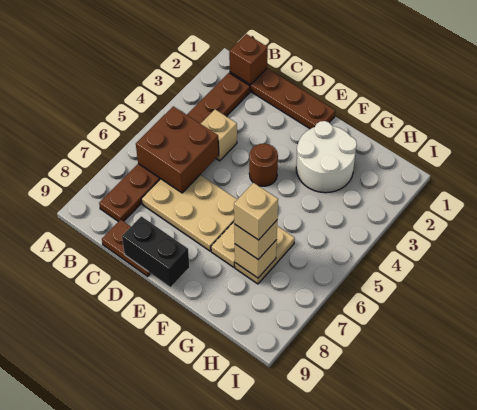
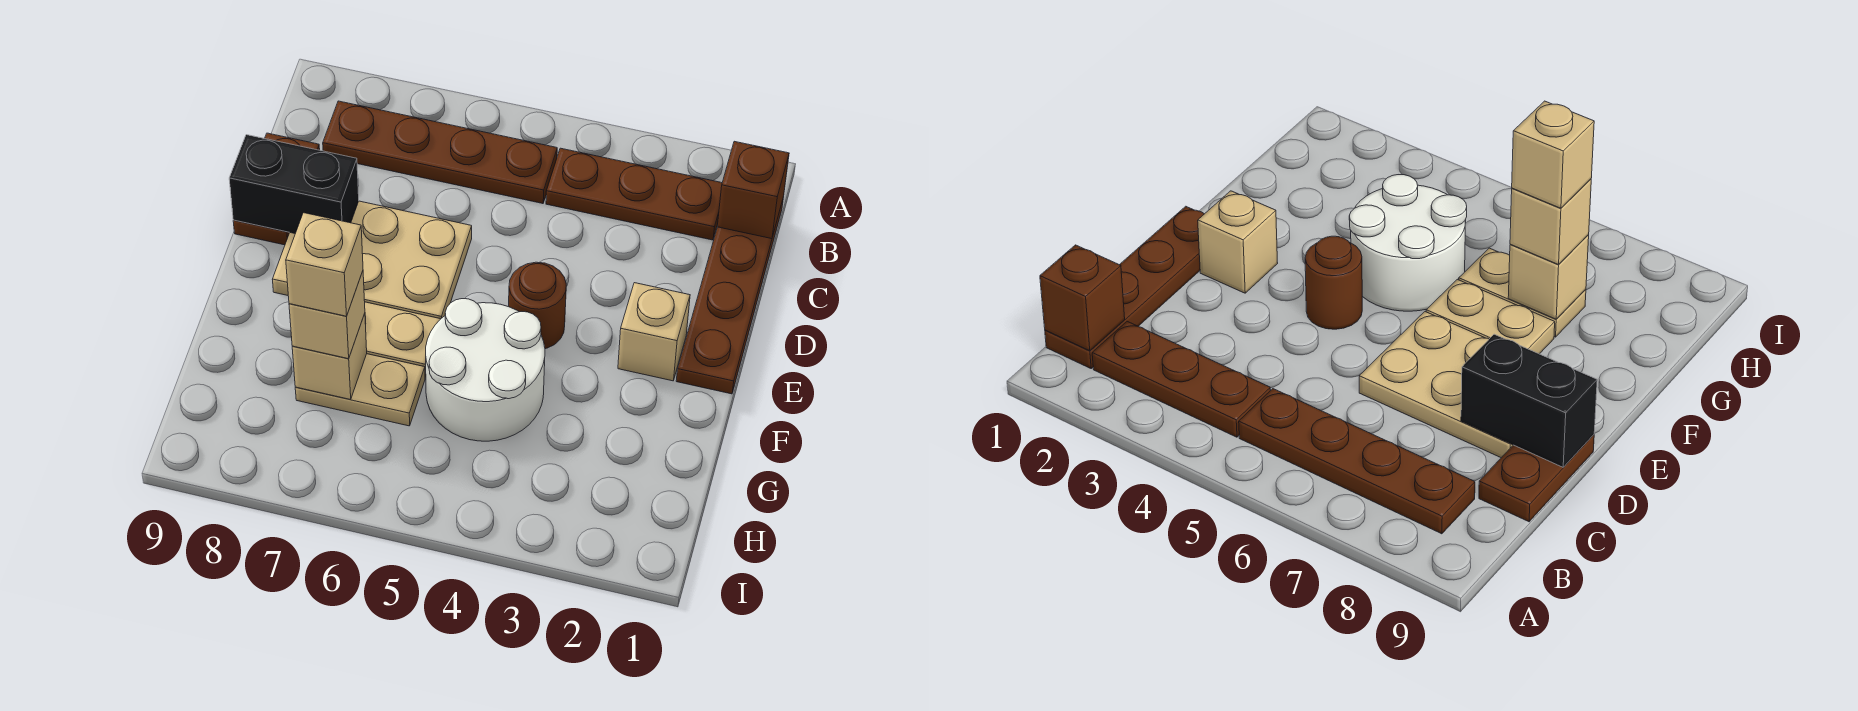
brown brick B5:C6 level 2 -> none
tan brick C4 level 1 -> tan brick E2 level 1
tan plate C6:E7 level 1 -> tan plate D6:E8 level 1
black brick D9:E9 level 2 -> black brick D8:D9 level 2
white round brick F2:G3 level 1 -> white round brick F4:G5 level 1

